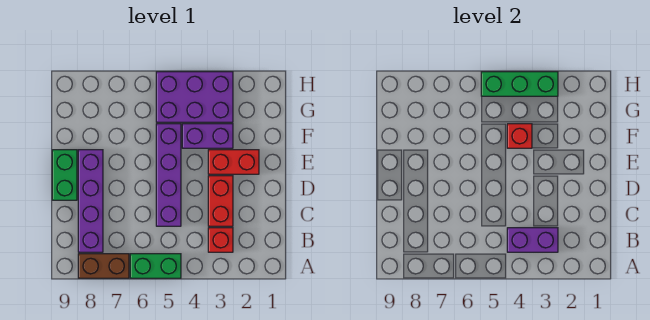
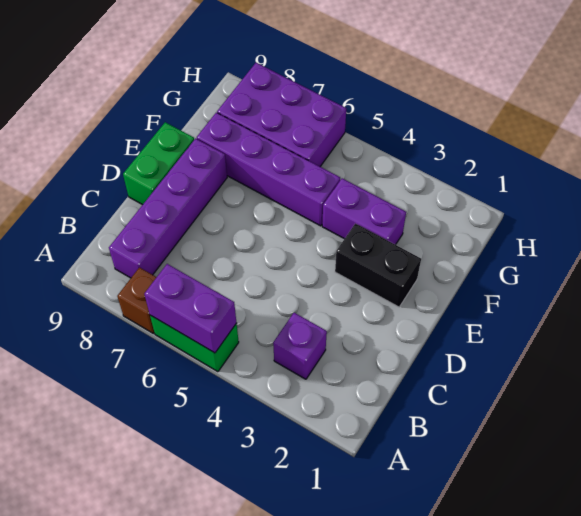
brown brick A7:A8 level 1 -> brown brick A7 level 1
red brick B3 level 1 -> purple brick B3 level 1
purple brick B3:B4 level 2 -> purple brick A5:A6 level 2
red brick C3:D3 level 1 -> none
purple brick C5:F5 level 1 -> purple brick F5:F8 level 1
red brick E2:E3 level 1 -> black brick E2:E3 level 1
red brick F4 level 2 -> none
purple brick G3:H5 level 1 -> purple brick G6:H8 level 1
green brick H3:H5 level 2 -> none

